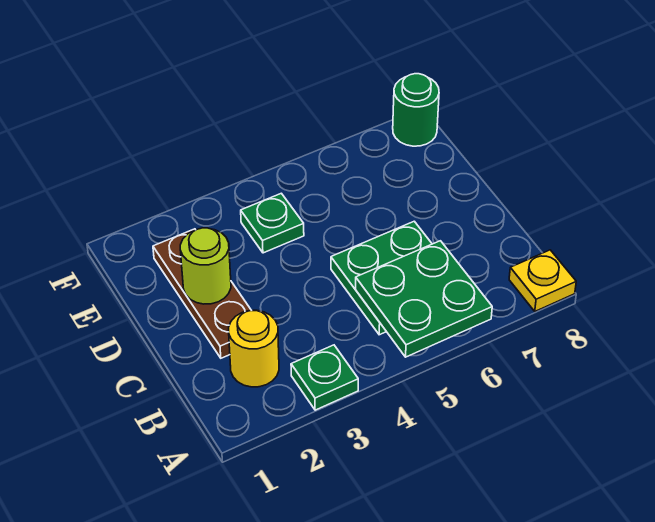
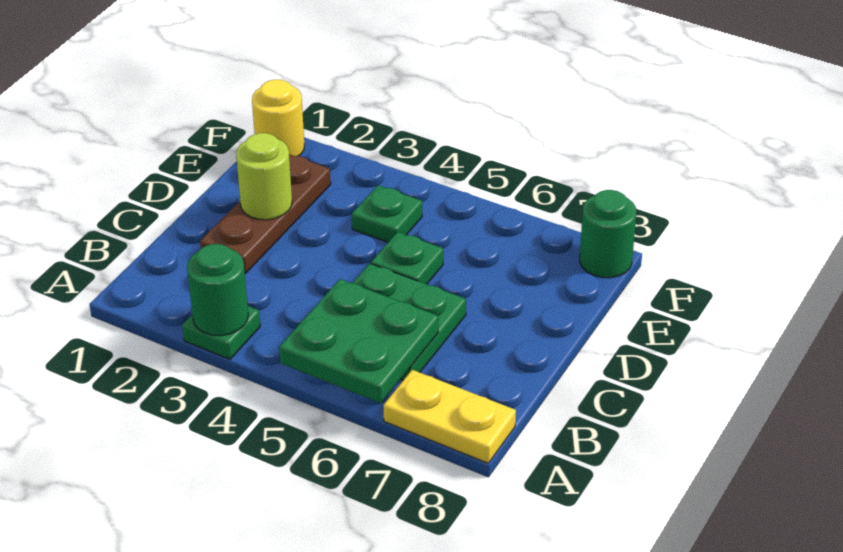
none -> green round brick A3 level 2
yellow plate A8 level 1 -> yellow plate A7:A8 level 1
yellow round brick B2 level 1 -> yellow round brick F1 level 1
none -> green plate D5 level 1

